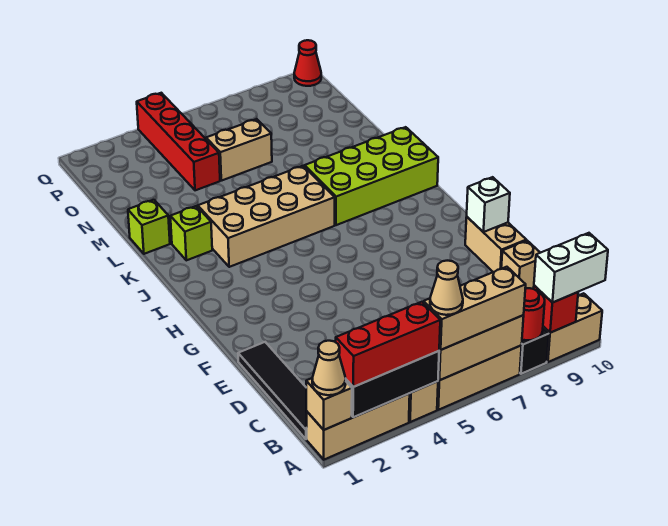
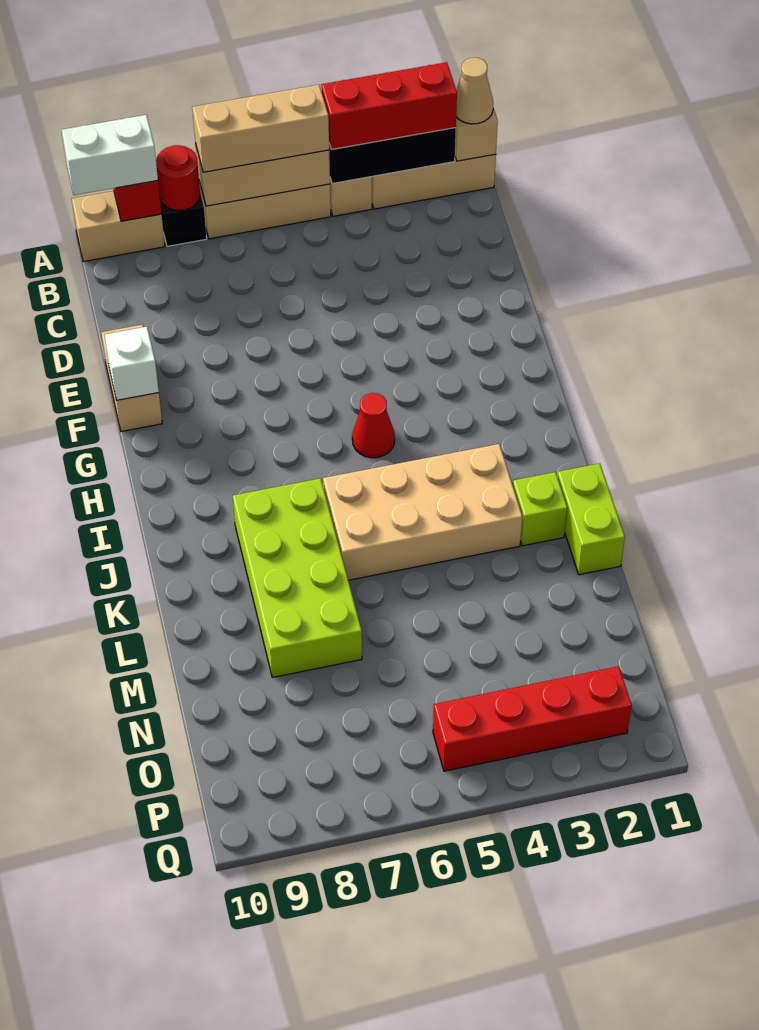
tan cone A5 level 4 -> none
black tile B1:E1 level 1 -> none
tan brick D10 level 1 -> none
lime brick J7:K10 level 1 -> lime brick J7:M8 level 1
lime brick L1 level 1 -> lime brick K1:L1 level 1
red brick N4:Q4 level 1 -> red brick P2:P5 level 1
tan brick N5:N6 level 1 -> none
red cone Q10 level 1 -> red cone H5 level 1

